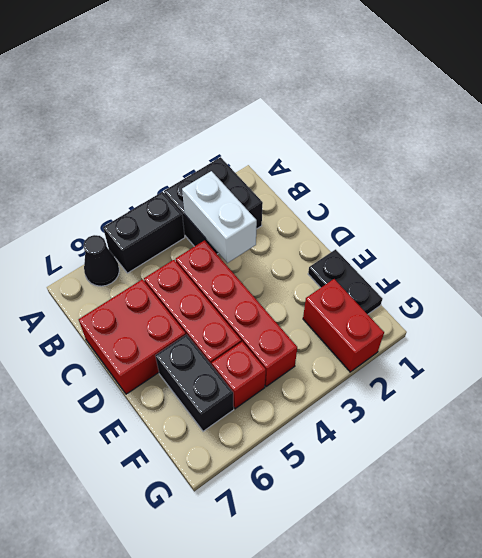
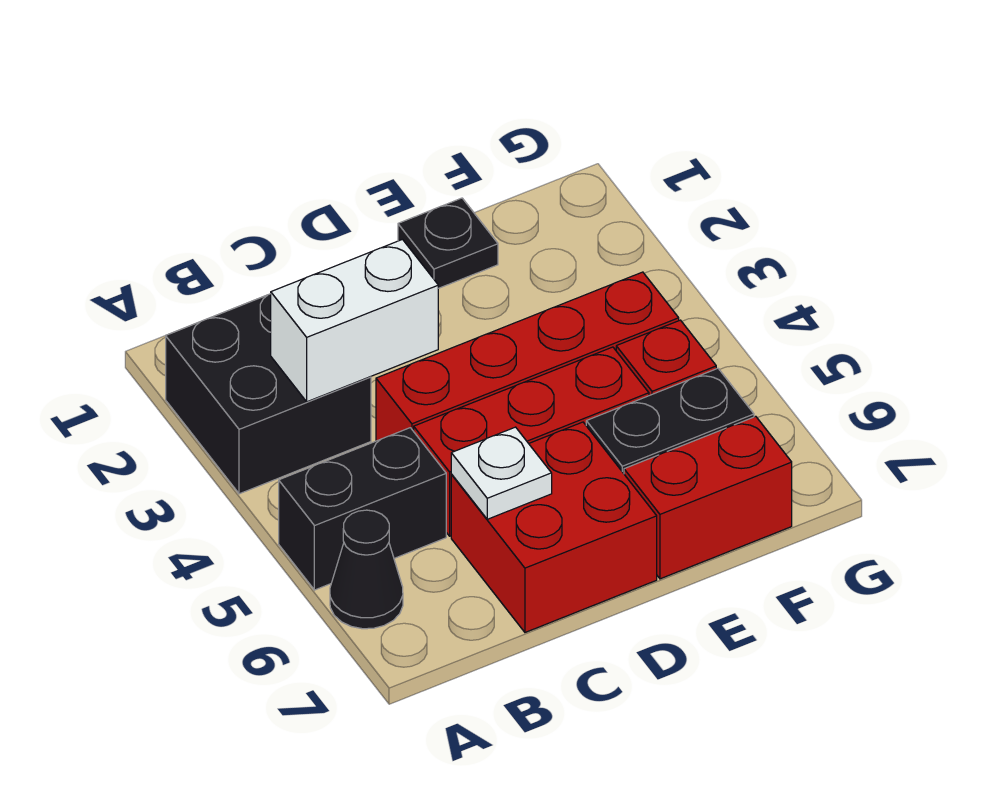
black brick A4:A5 level 1 -> black brick A5:B5 level 1
none -> white plate C6 level 2
black plate E1:F1 level 1 -> black plate E1 level 1
red brick F2:G2 level 1 -> red brick E7:F7 level 1

